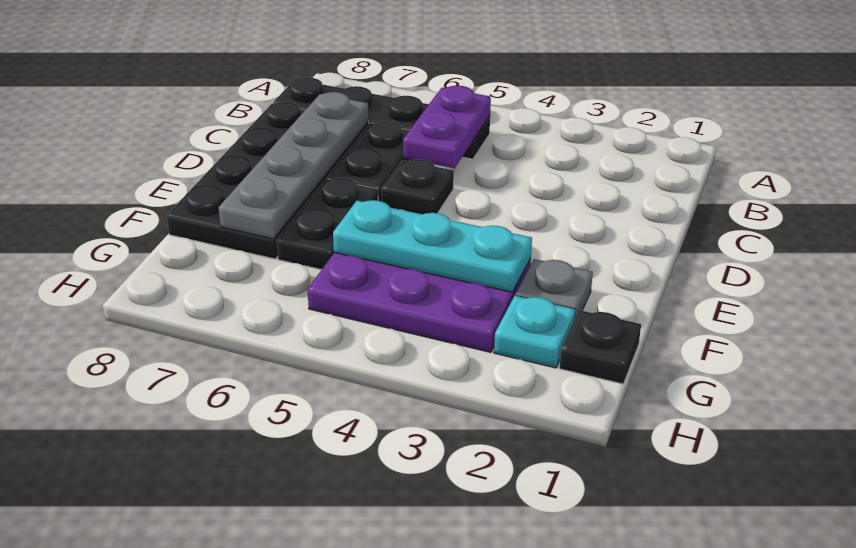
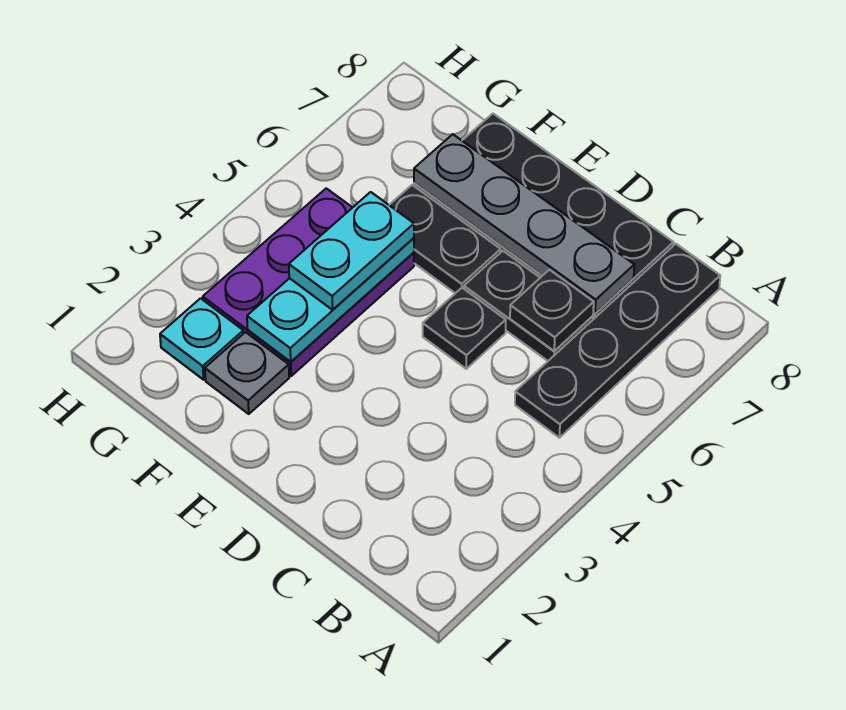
purple plate B5:C5 level 2 -> none
none -> cyan plate F4:F5 level 3
black plate G1 level 1 -> black plate C6 level 2

